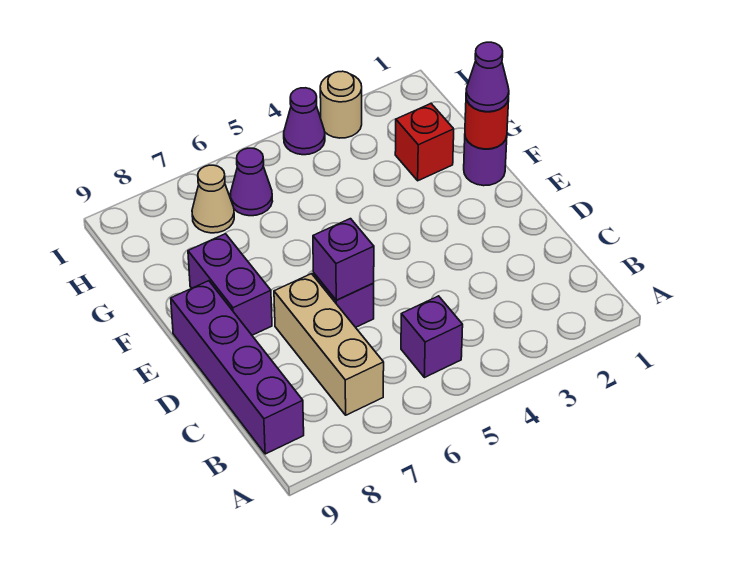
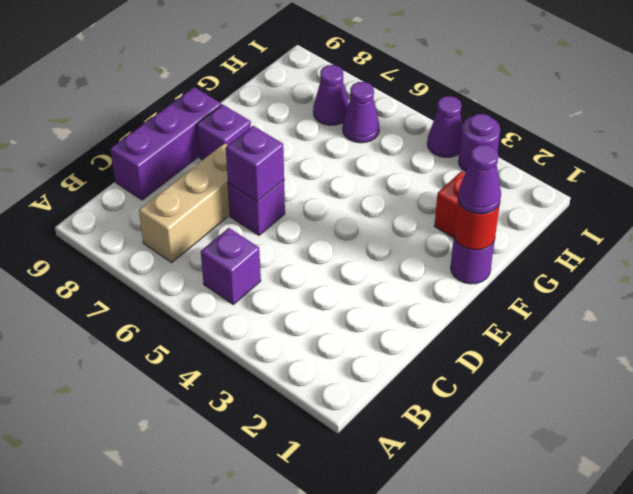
purple brick B9:E9 level 1 -> purple brick C9:E9 level 1
purple brick E8:F8 level 1 -> purple brick E8 level 1
tan cone H7 level 1 -> purple cone H7 level 1
tan round brick I3 level 1 -> purple round brick I3 level 1

